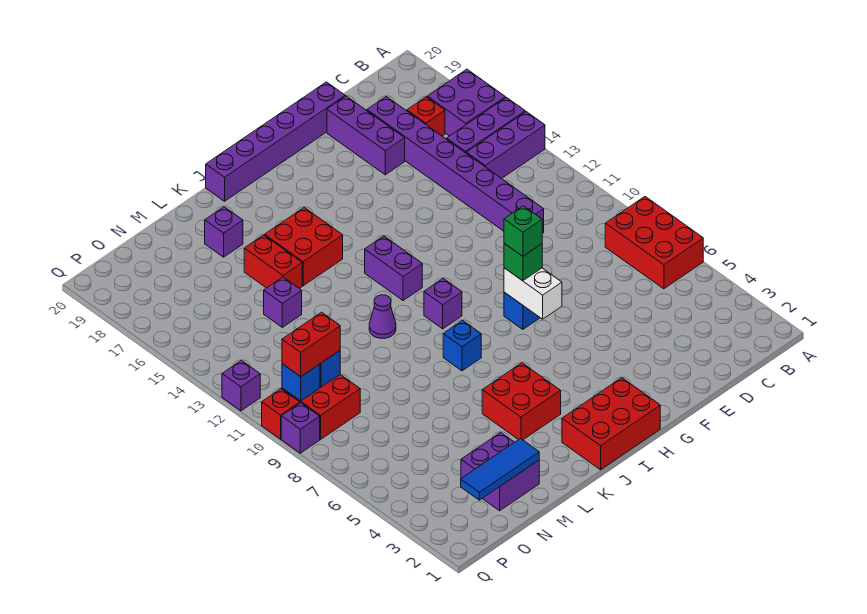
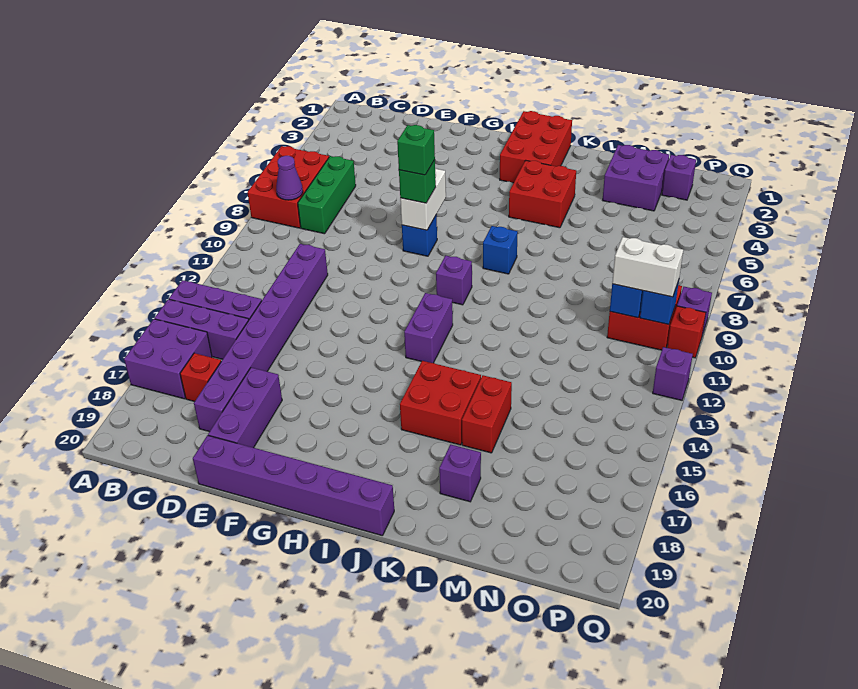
none -> green brick C6:C8 level 1
red brick H1:J2 level 1 -> red brick I1:J3 level 1
purple cone K11 level 1 -> purple cone B8 level 2
blue tile M2:O2 level 2 -> none
purple brick M14 level 1 -> purple brick O2 level 1
red brick O10:P10 level 3 -> white brick O10:P10 level 3

